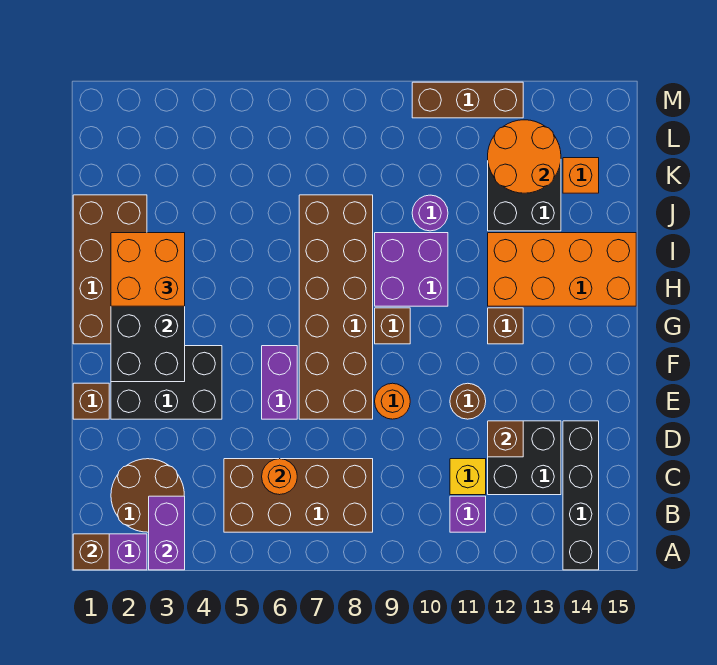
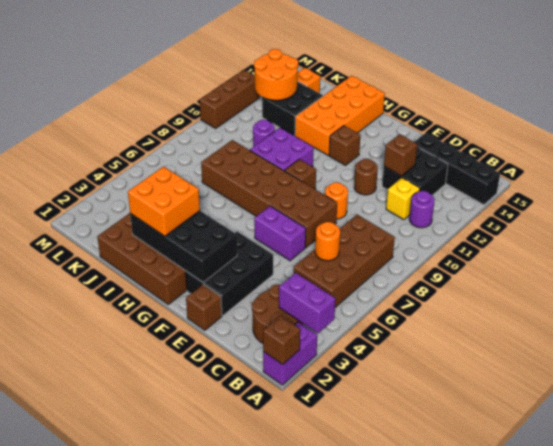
purple brick B11 level 1 -> purple round brick B11 level 1

